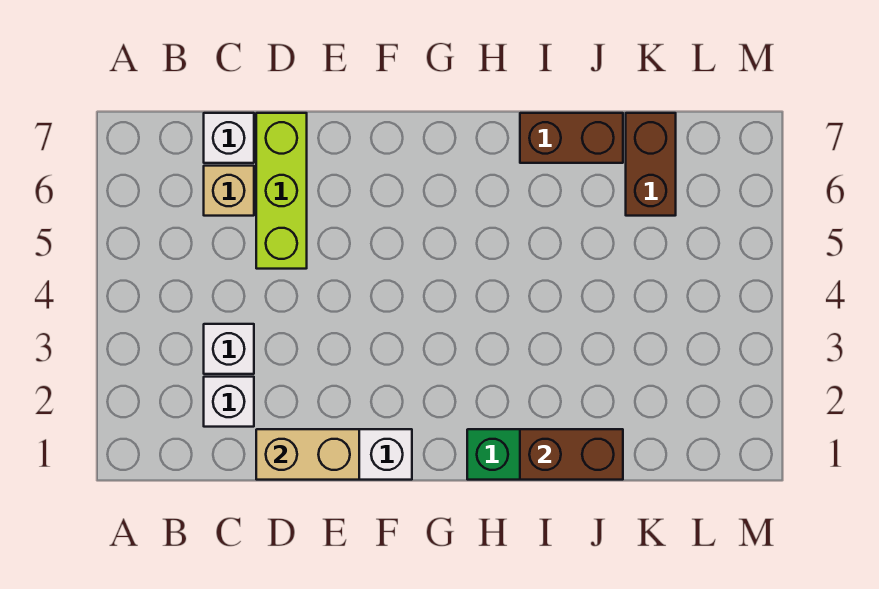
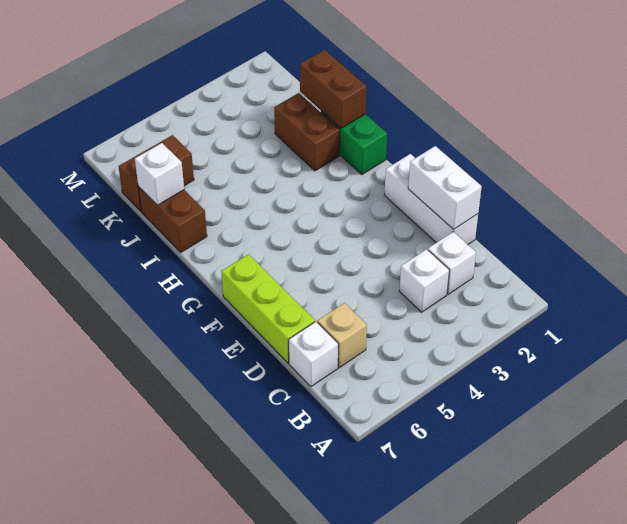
tan brick D1:E1 level 2 -> white brick D1:E1 level 2
lime brick D5:D7 level 1 -> lime brick D7:F7 level 1
none -> brown brick I2:J2 level 1
none -> white brick J7 level 2

